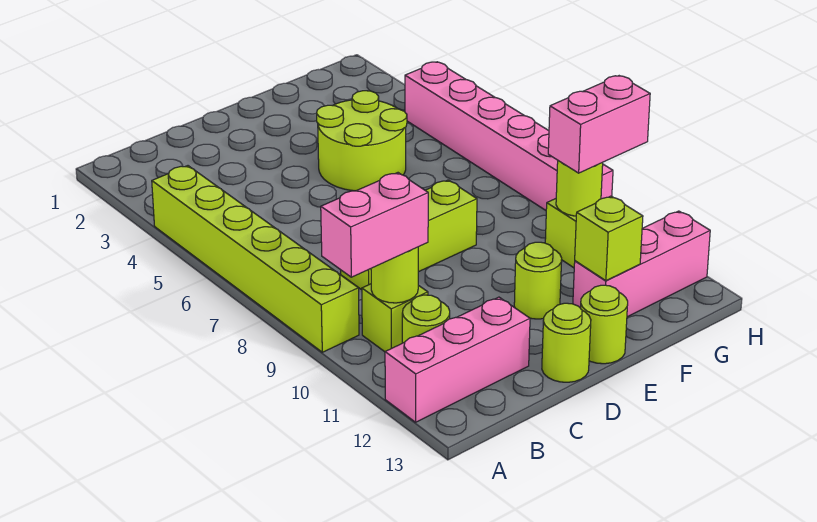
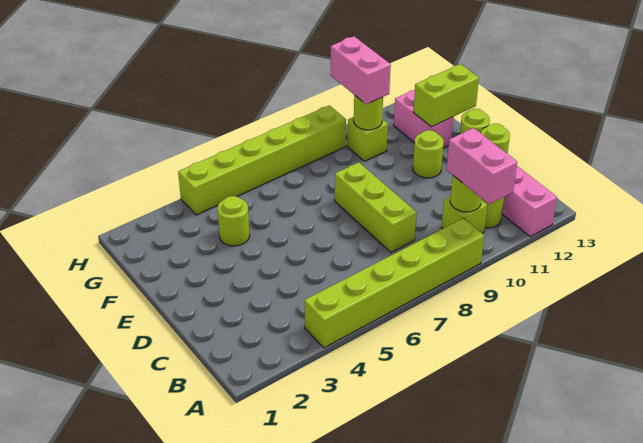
lime round brick E4:F5 level 1 -> lime round brick F4 level 1
pink brick F12:H12 level 1 -> pink brick F12:G12 level 1
lime brick F12 level 2 -> lime brick F12:F13 level 2
pink brick H4:H9 level 1 -> lime brick H4:H9 level 1

